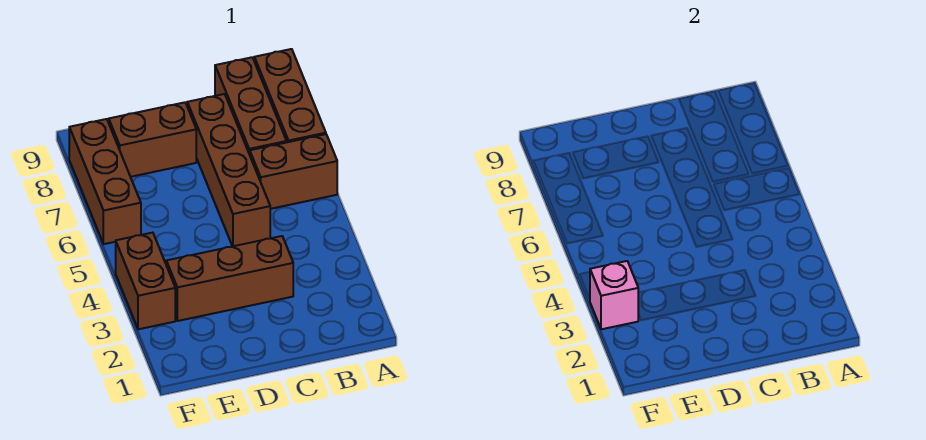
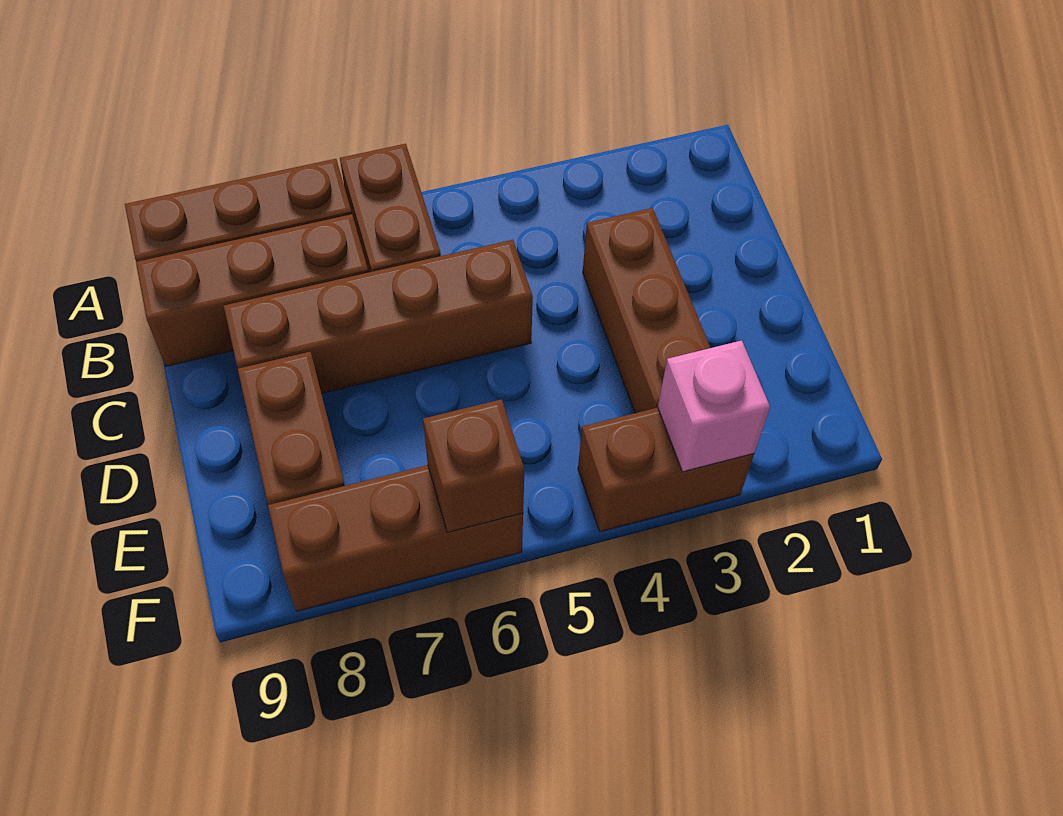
none -> brown brick F6 level 2

